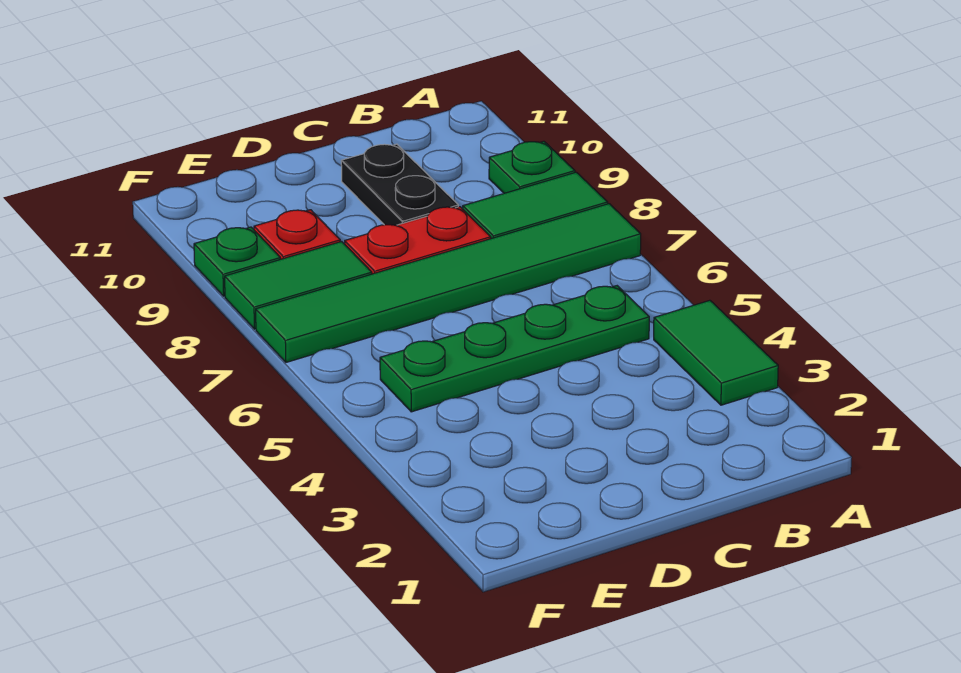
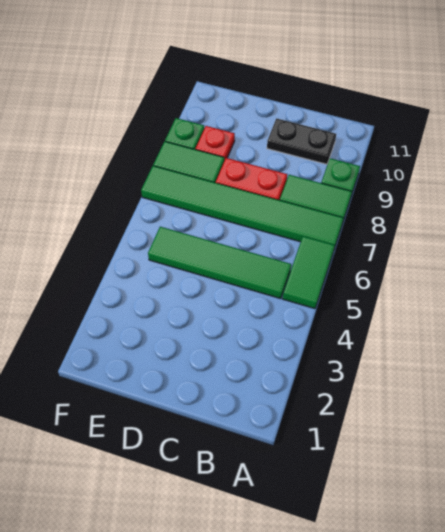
green tile A3:A4 level 1 -> green tile A5:A6 level 1
green plate B5:E5 level 1 -> green tile B5:E5 level 1
black plate C9:C10 level 1 -> black plate B10:C10 level 1

